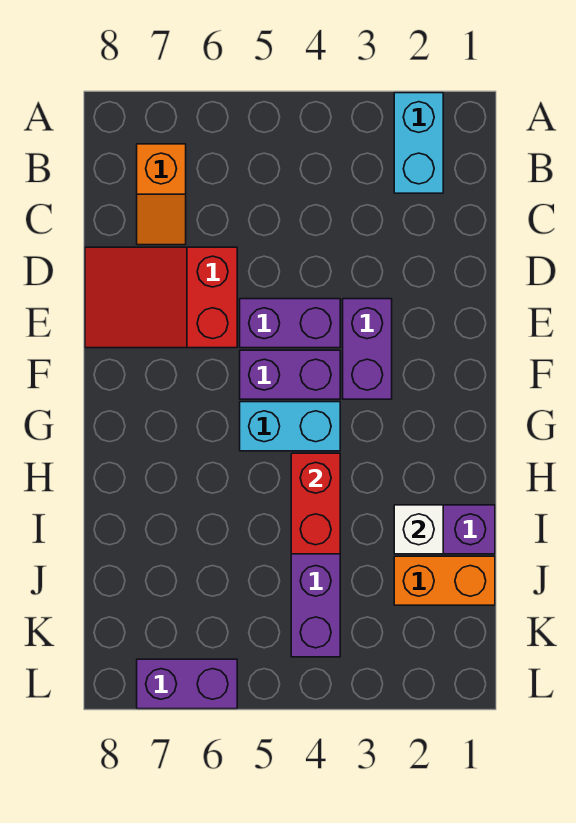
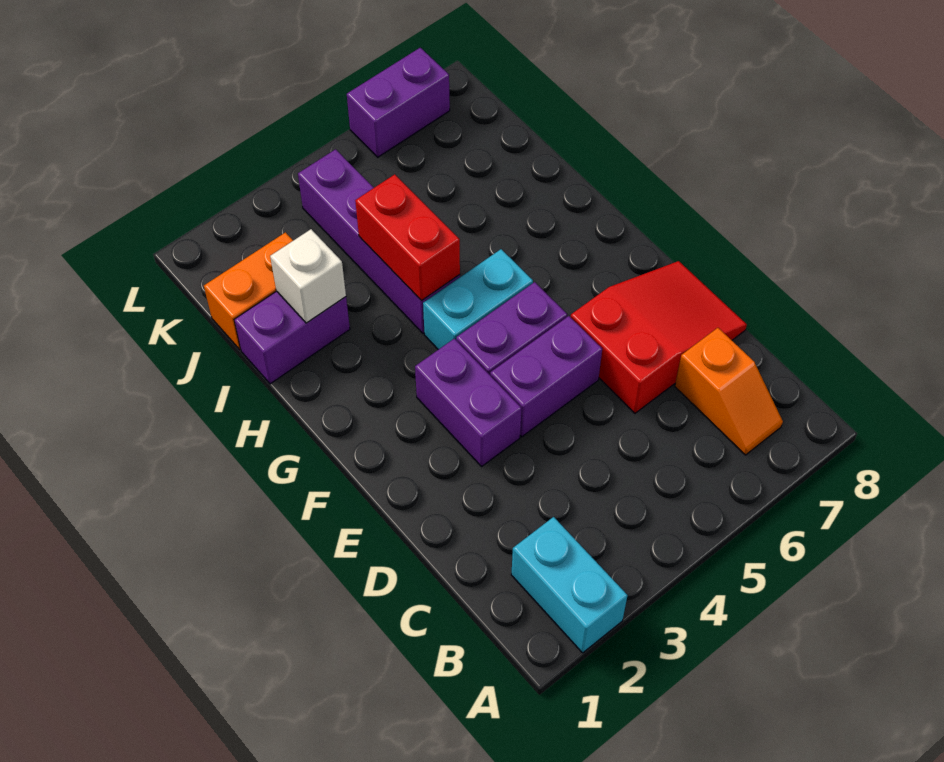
orange slope B7:C7 level 1 top B -> orange slope B7:C7 level 1 top C

